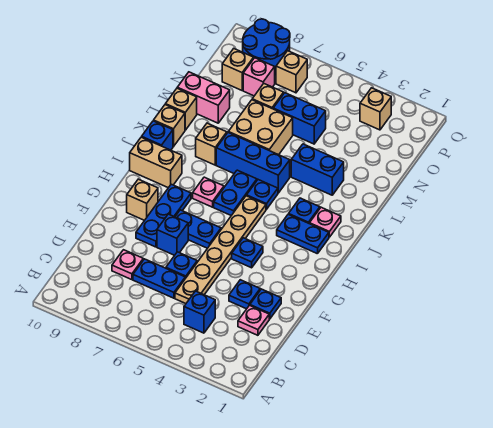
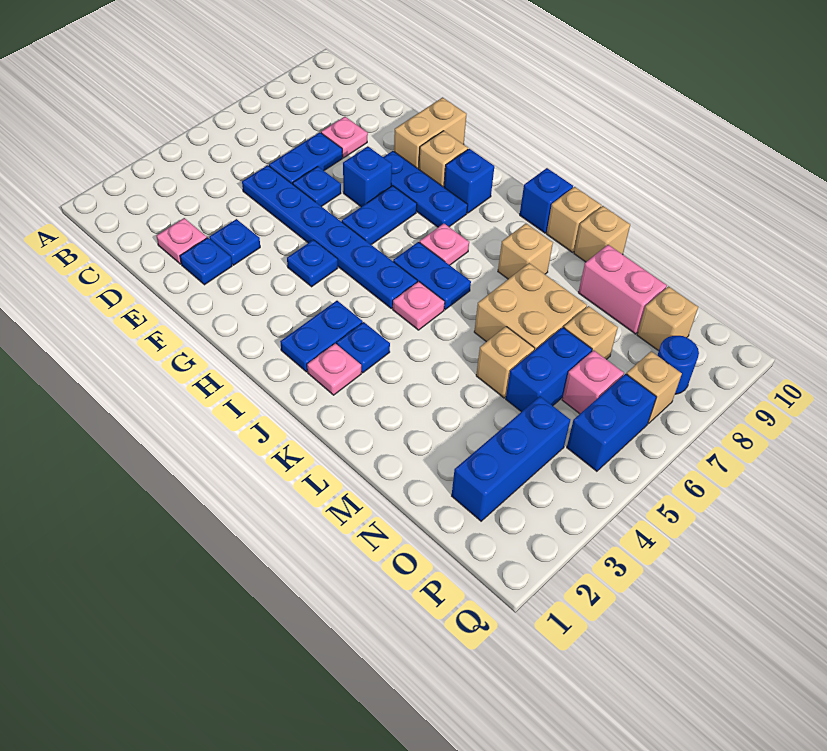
blue brick C4 level 1 -> blue brick H9 level 1
tan plate D5:I5 level 1 -> blue plate D5:I5 level 1
tan brick I9:I10 level 1 -> tan brick F9:F10 level 1
blue plate J5 level 1 -> pink plate J5 level 1
blue brick K5:K7 level 1 -> blue brick O2:O4 level 1
blue brick L3:L4 level 1 -> blue brick P5:P6 level 1
pink brick M9:M10 level 1 -> pink brick M9:N9 level 1
pink brick O8 level 1 -> pink brick O6 level 1
tan brick P3 level 1 -> tan brick M5 level 1
blue round brick P8:Q9 level 1 -> blue round brick P8 level 1

